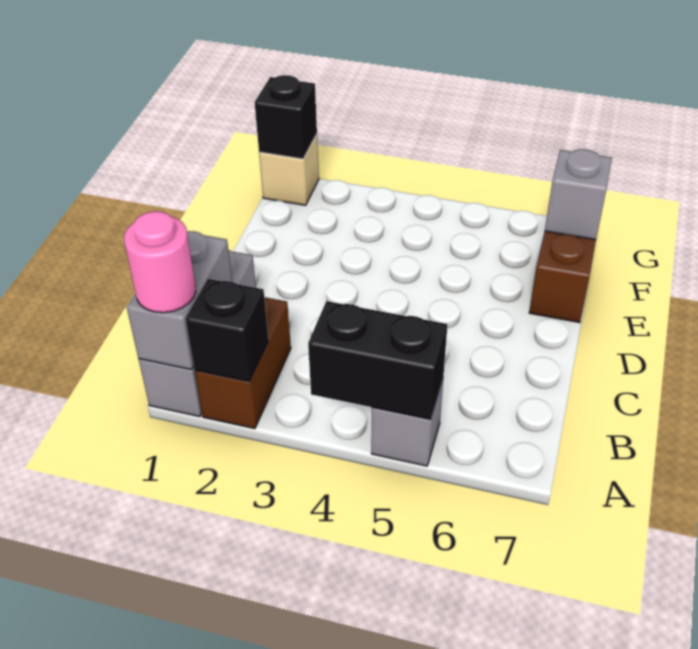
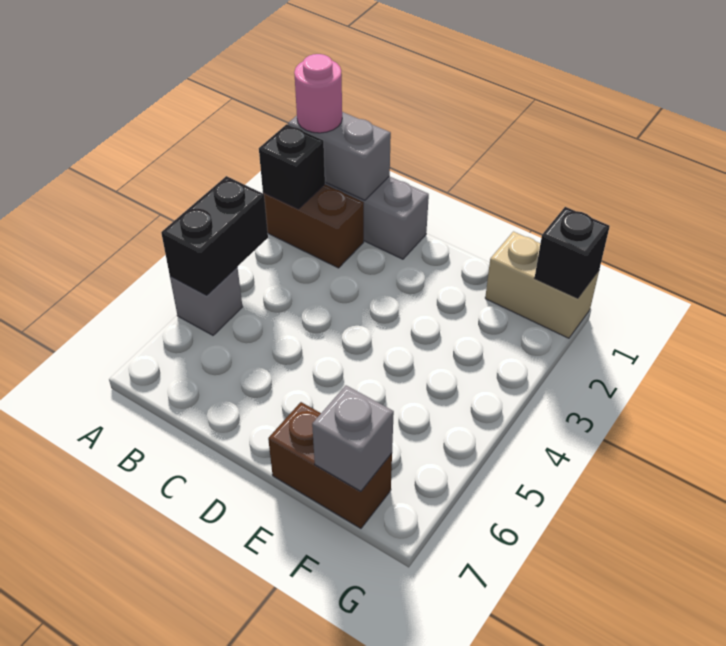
tan brick G1 level 1 -> tan brick F1:G1 level 1

